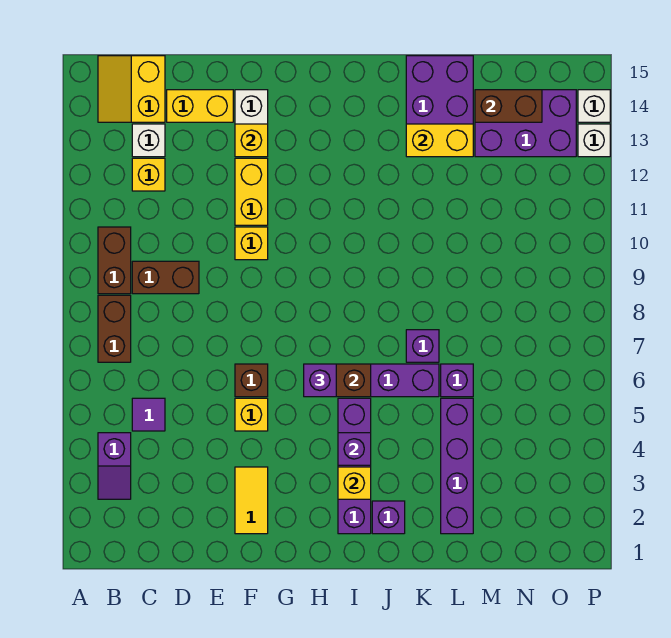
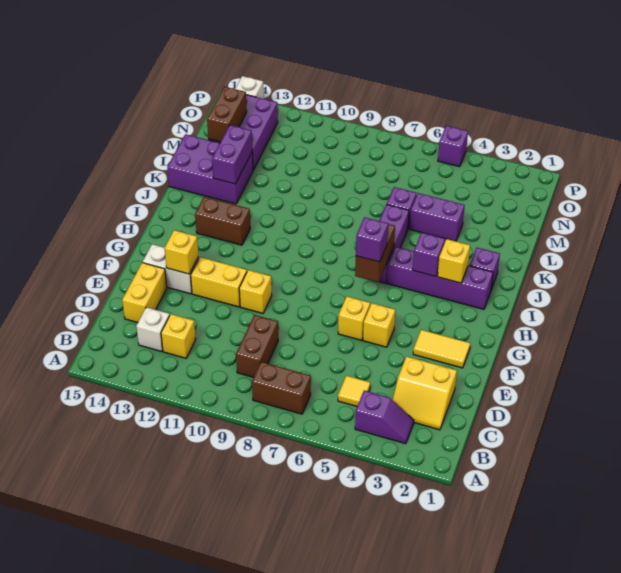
brown brick B9:B10 level 1 -> brown brick I12:I13 level 1
yellow slope B14:C15 level 1 top C -> yellow slope C2:D3 level 1 top D
purple tile C5 level 1 -> yellow tile C5 level 1
brown brick F6 level 1 -> yellow brick F6 level 1
purple brick K7 level 1 -> purple brick P5 level 1
yellow brick K13:L13 level 2 -> purple brick K13:L13 level 2
purple brick L2:L5 level 1 -> purple brick L4:L5 level 1
white brick P13 level 1 -> none

